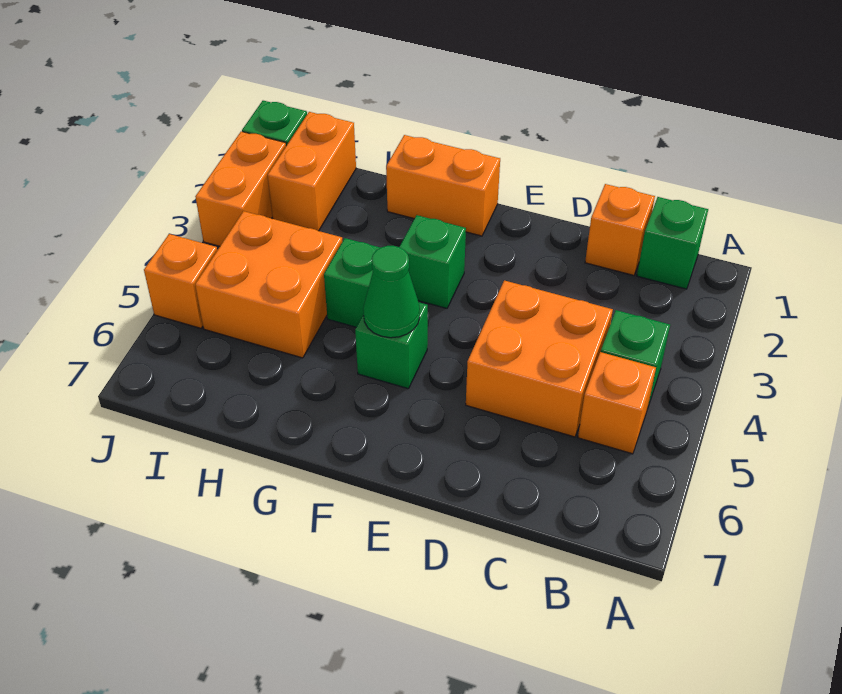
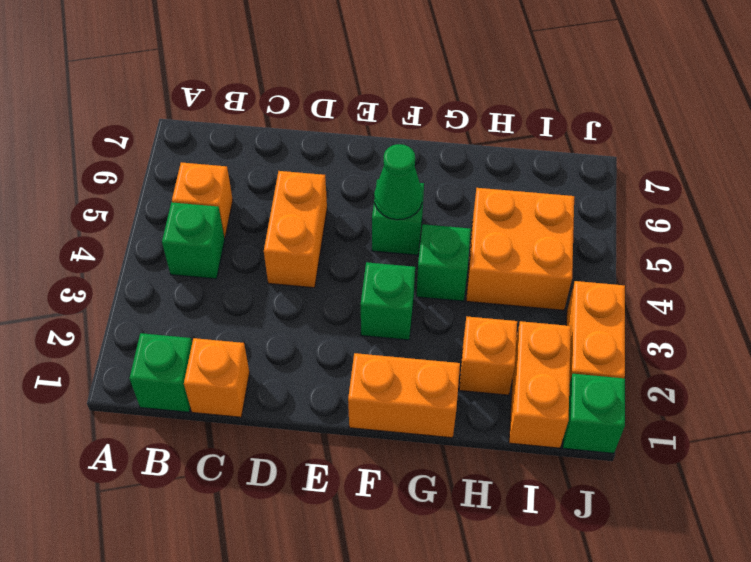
orange brick C4:D5 level 1 -> orange brick D4:D5 level 1
orange brick J5 level 1 -> orange brick H2 level 1

